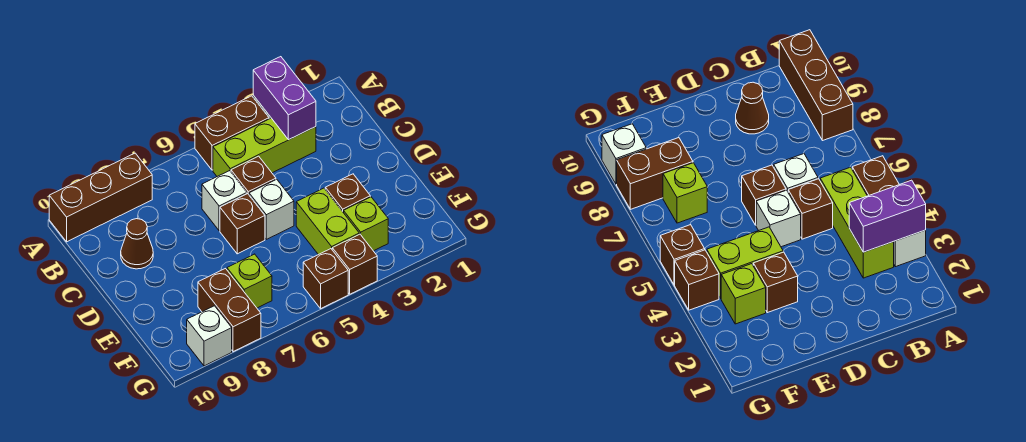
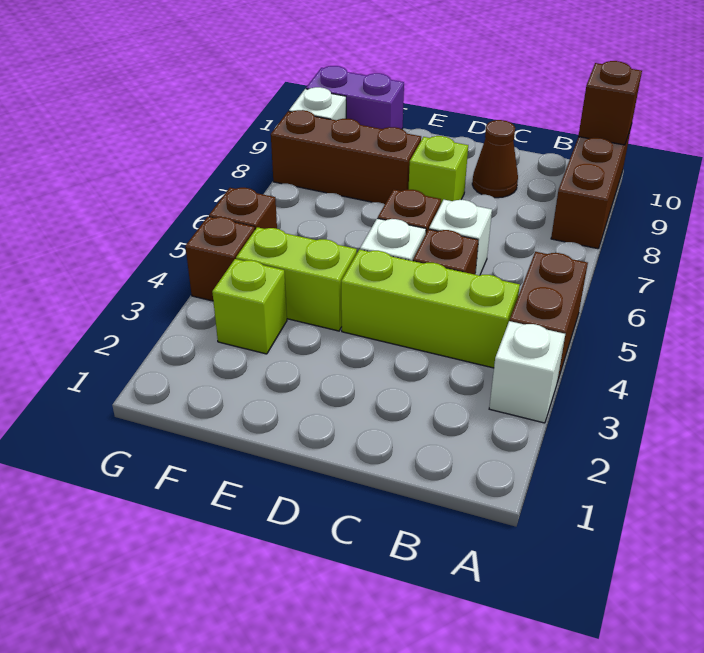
purple brick A3:B3 level 2 -> purple brick F10:G10 level 1
lime brick B3:B5 level 1 -> lime brick B4:D4 level 1
brown brick E3 level 1 -> brown brick A10 level 2
lime brick F7 level 1 -> lime brick D8 level 1
brown brick F8:G8 level 1 -> brown brick E8:G8 level 1

